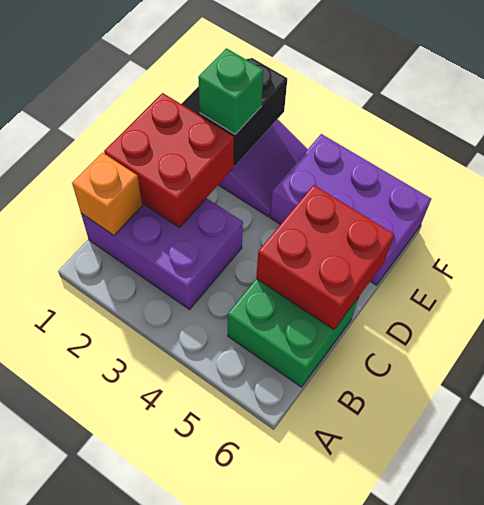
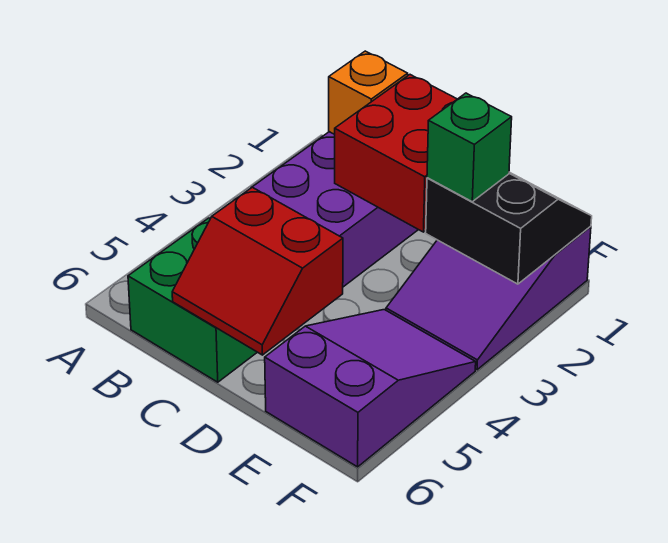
red brick C5:D6 level 2 -> red slope C5:D6 level 2 top 5
purple brick E4:F6 level 1 -> purple slope E4:F6 level 1 top 6

